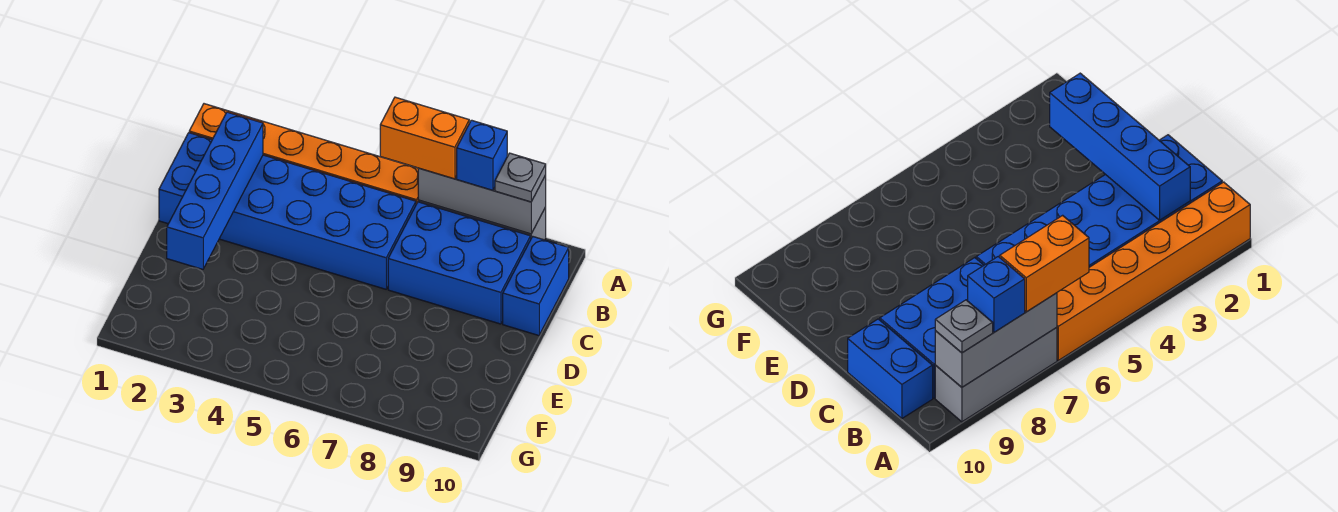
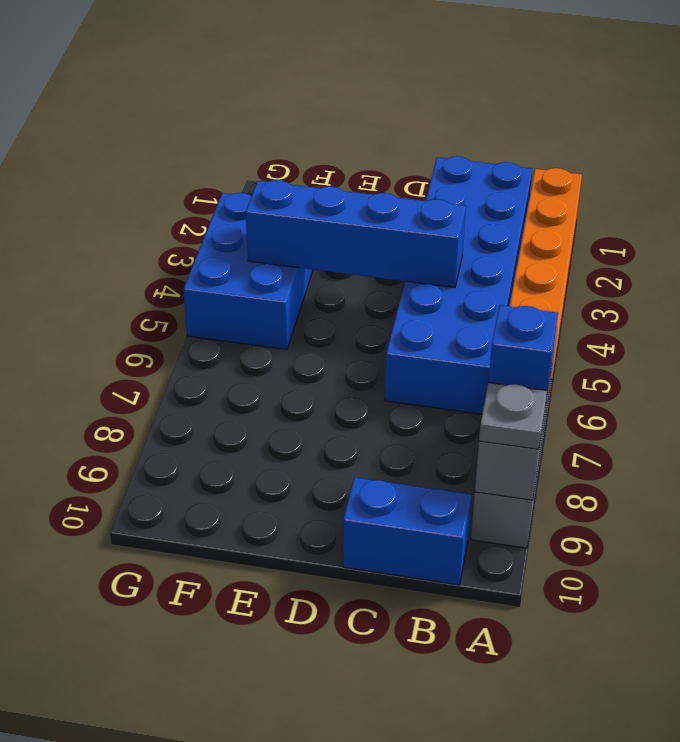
orange brick A6:A7 level 3 -> none
blue brick B2:E2 level 2 -> blue brick C4:F4 level 2
blue brick B7:C9 level 1 -> blue brick F3:G5 level 1

